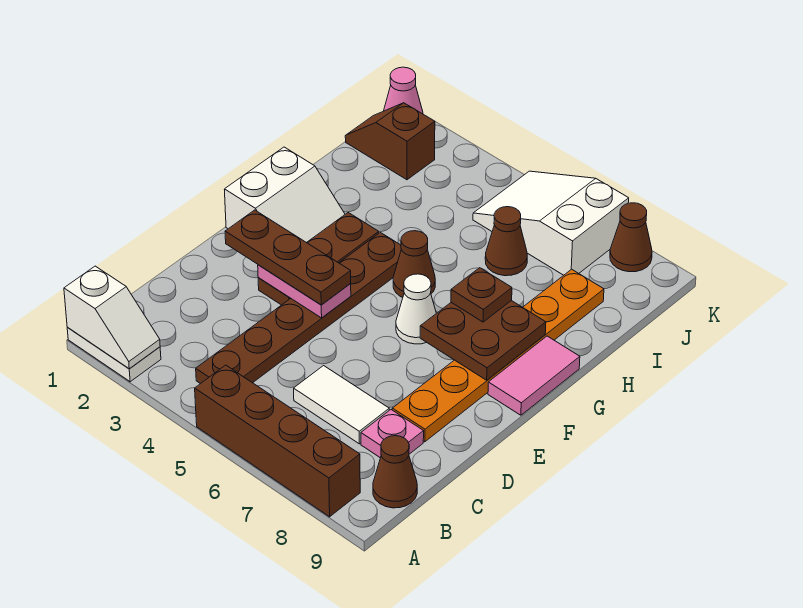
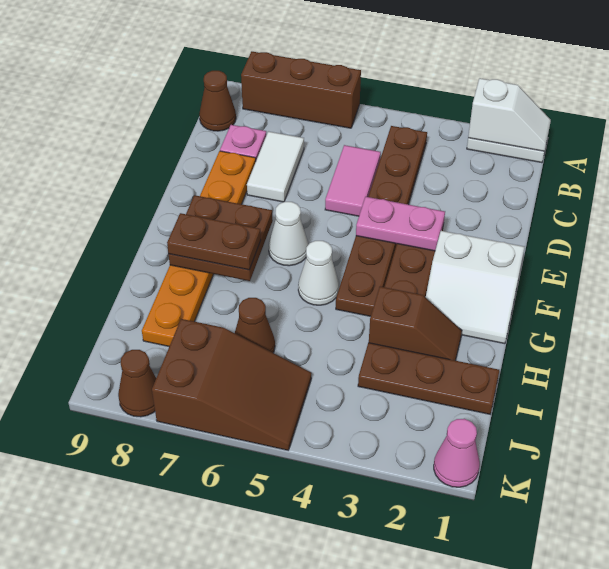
white slope A1:A2 level 2 top 1 -> white slope A1:A2 level 2 top 2
brown brick A5:A8 level 1 -> brown brick A6:A8 level 1
white tile C6:C7 level 1 -> white tile C7:D7 level 1
brown plate E2:E4 level 3 -> brown plate I1:I3 level 1
white slope F1:G2 level 1 top 1 -> white slope F1:G2 level 1 top F
pink tile F9:G9 level 1 -> pink tile C5:D5 level 1
brown cone G5 level 1 -> white cone G5 level 1
brown plate G7 level 3 -> brown plate G7:G8 level 3
brown slope J1:J2 level 1 top 2 -> brown slope H2:H3 level 1 top 3
white slope J5:K7 level 1 top 7 -> brown slope J5:K7 level 1 top 7

